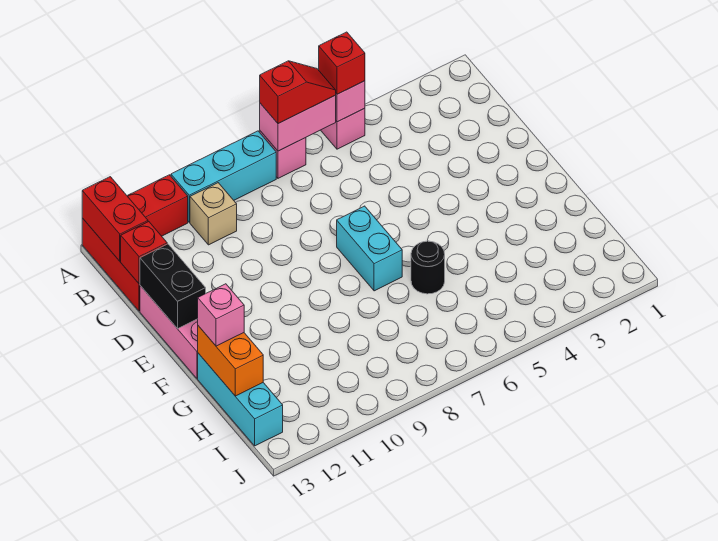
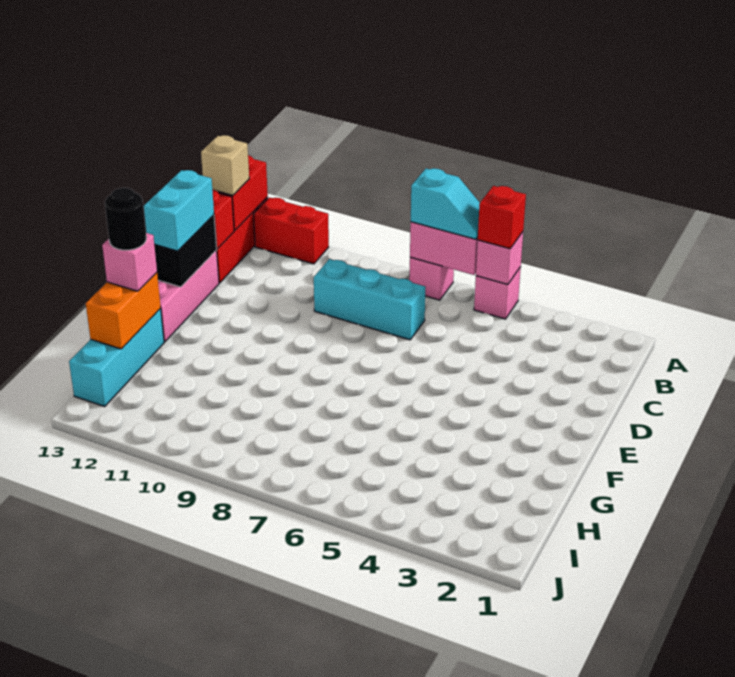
red slope A6:A7 level 3 top 7 -> cyan slope A6:A7 level 3 top 7
cyan brick A8:A10 level 1 -> cyan brick C7:C9 level 1
tan brick B10 level 1 -> tan brick B13 level 3
cyan brick E7:F7 level 1 -> cyan brick D13:E13 level 3
black round brick G6 level 1 -> black round brick G13 level 4

